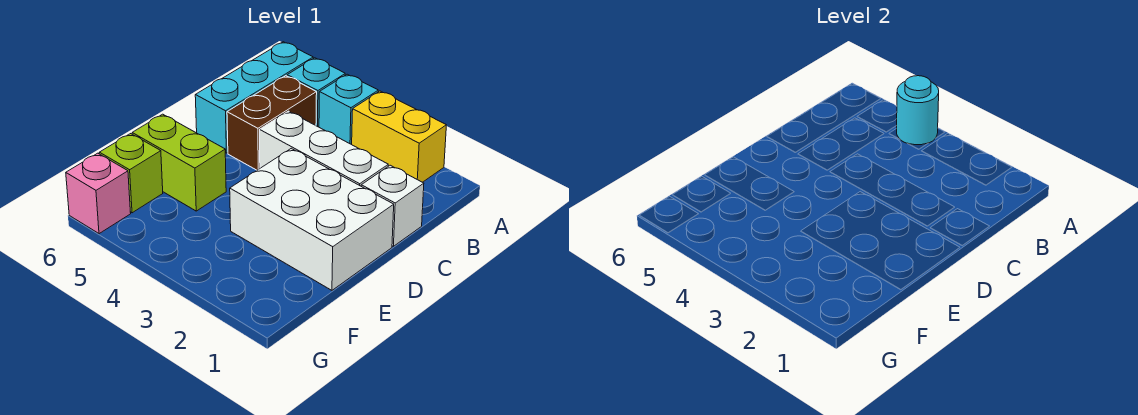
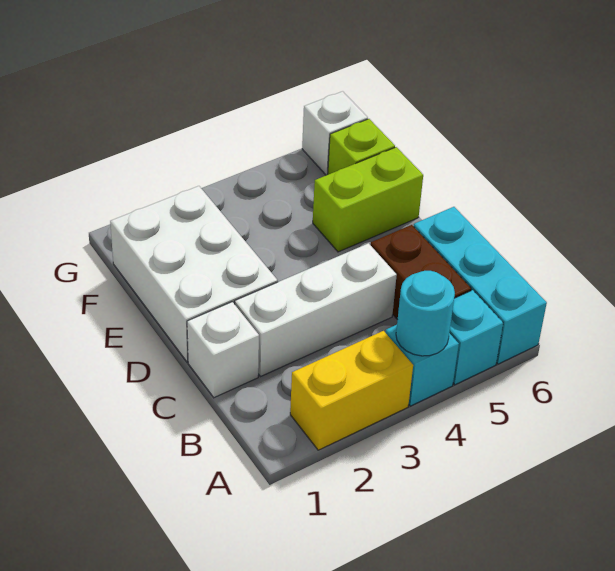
white brick D1:E3 level 1 -> white brick D1:F2 level 1
pink brick G6 level 1 -> white brick G6 level 1

